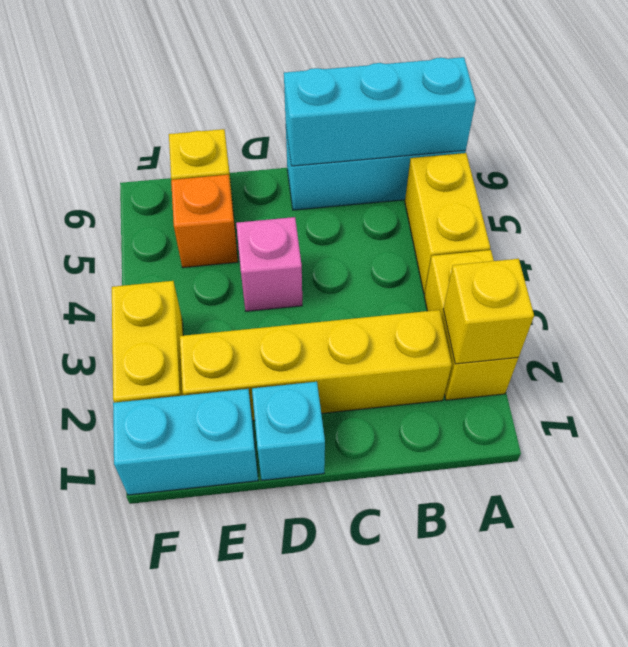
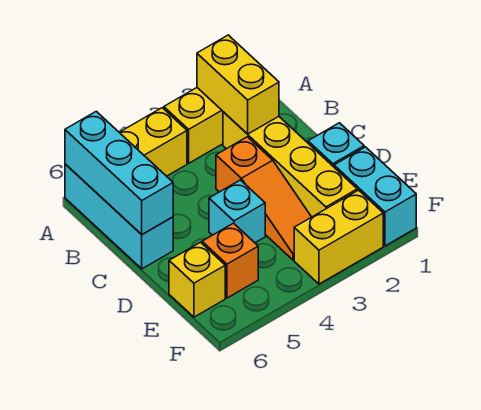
yellow brick A2 level 2 -> yellow brick A2:B2 level 2
none -> orange slope C3:E3 level 1 top C
pink brick D4 level 1 -> cyan brick D4 level 1

